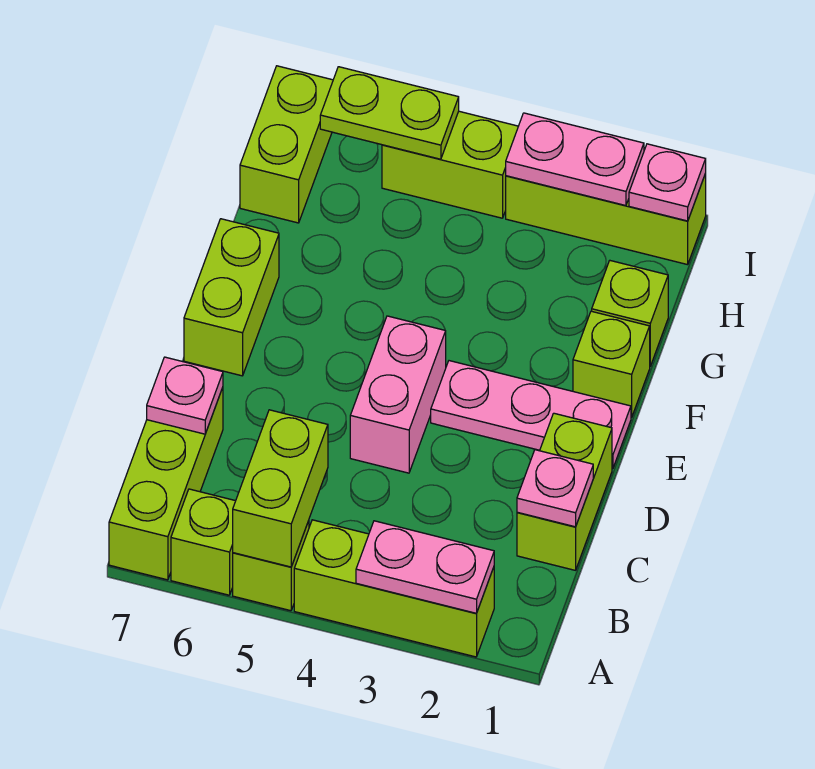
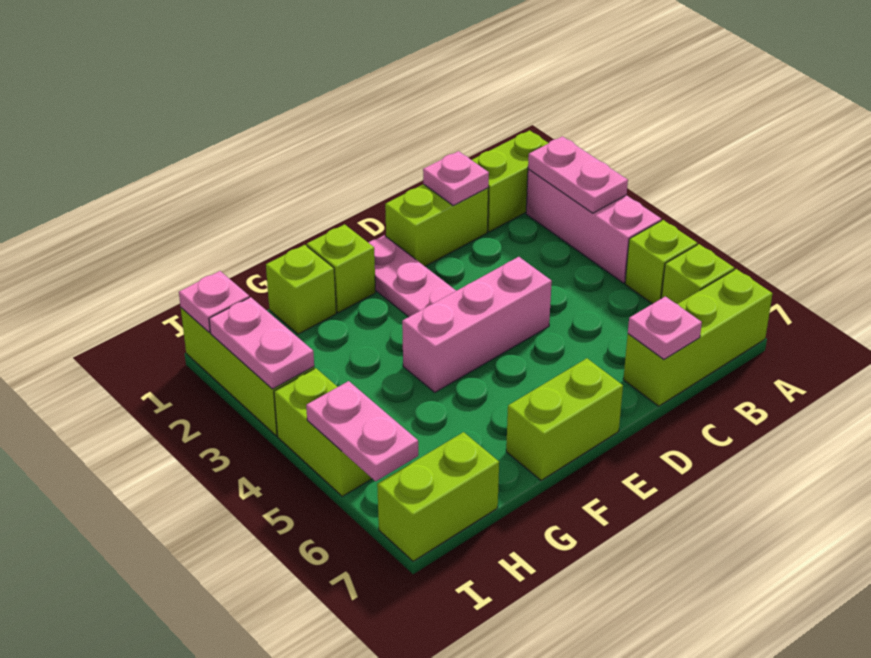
lime brick A2:A4 level 1 -> pink brick A2:A4 level 1
lime brick A5:B5 level 2 -> lime brick A1:B1 level 1
pink brick D4:E4 level 1 -> pink brick D4:F4 level 1
lime plate I5:I6 level 2 -> pink plate I5:I6 level 2

